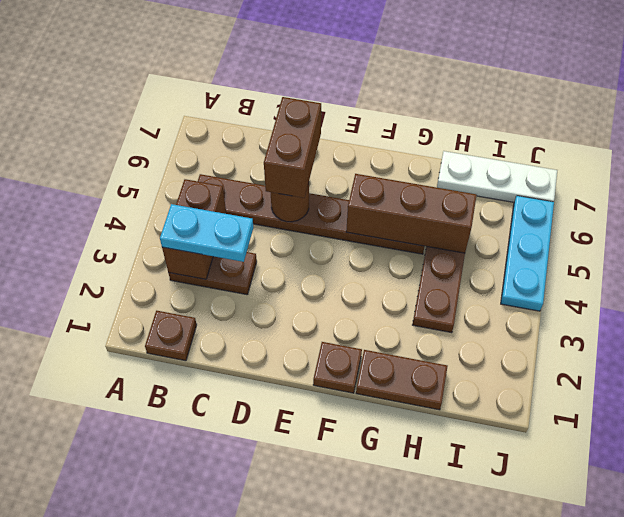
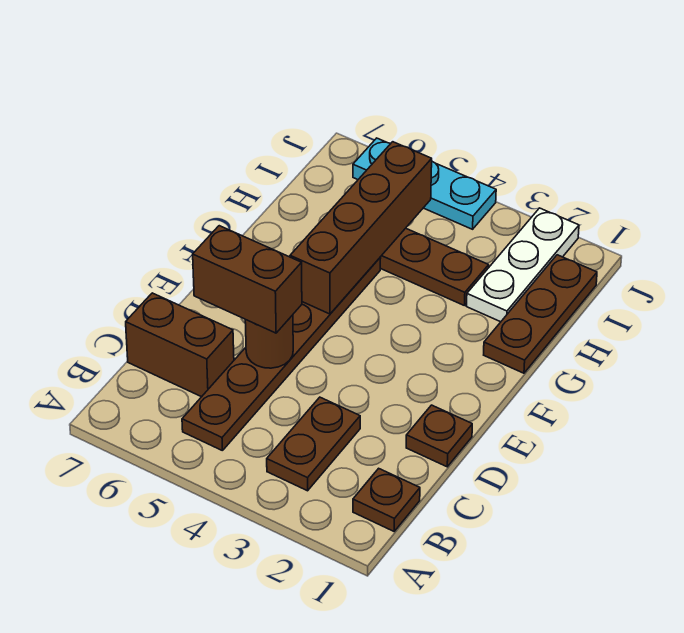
brown brick B3:B4 level 2 -> brown brick C6:C7 level 1
cyan plate B3:C3 level 3 -> none
brown plate F1 level 1 -> brown plate D1 level 1
brown brick F5:H5 level 2 -> brown brick F5:I5 level 2
brown plate G1:H1 level 1 -> brown plate G1:I1 level 1
white plate H7:J7 level 1 -> white plate H2:J2 level 1

